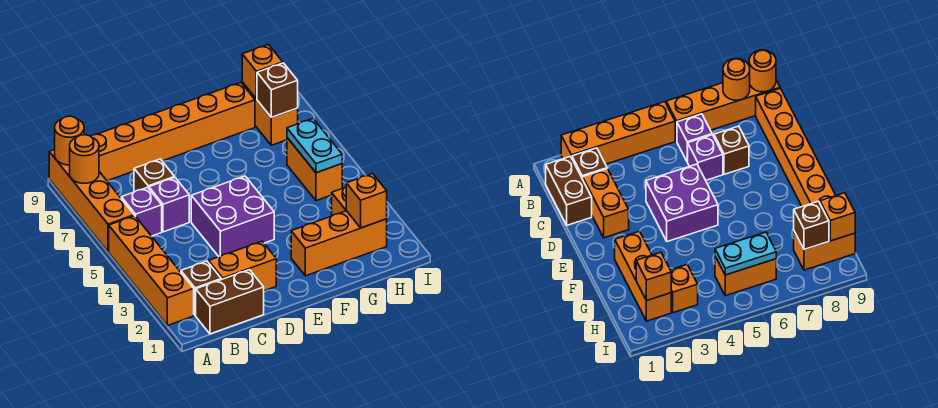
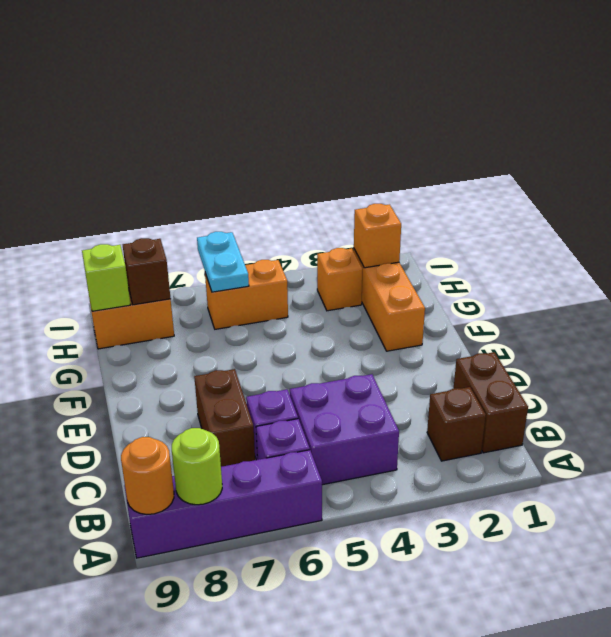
orange brick A2:A5 level 1 -> none
orange brick A6:A9 level 1 -> purple brick A6:A9 level 1
orange round brick A8 level 2 -> lime round brick A8 level 2
orange brick B9:G9 level 1 -> none
orange brick C2:D2 level 1 -> none
brown brick C7 level 1 -> brown brick C7:D7 level 1
purple brick D4:E5 level 1 -> purple brick B4:C5 level 1
cyan plate H5:H6 level 2 -> cyan plate H6:I6 level 2
orange brick H9 level 2 -> lime brick H9 level 2

